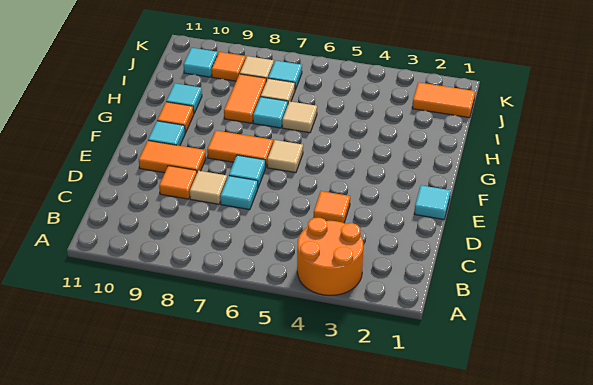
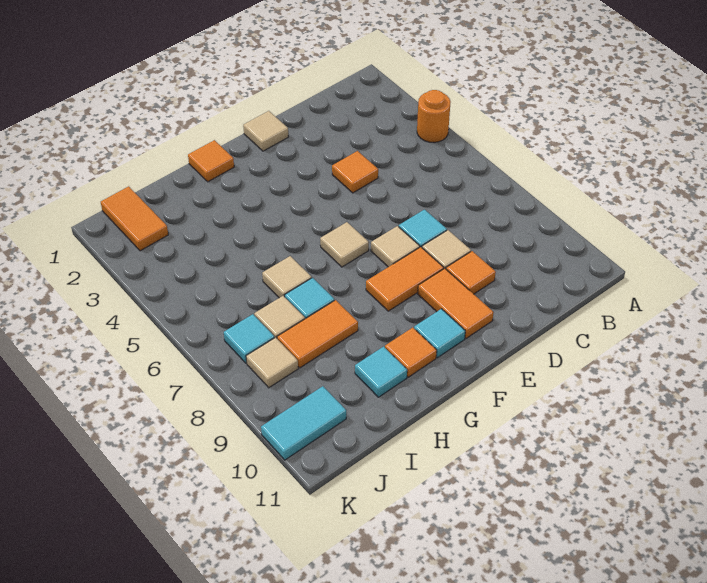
orange round brick A3:B4 level 1 -> orange round brick A4 level 1
cyan tile E1 level 1 -> tan tile E1 level 1
cyan tile E7 level 1 -> tan tile E7 level 1
orange tile F7:F8 level 1 -> orange tile E8:F8 level 1
orange tile J9 level 1 -> orange tile G1 level 1
cyan tile J10 level 1 -> cyan tile J10:K10 level 1

